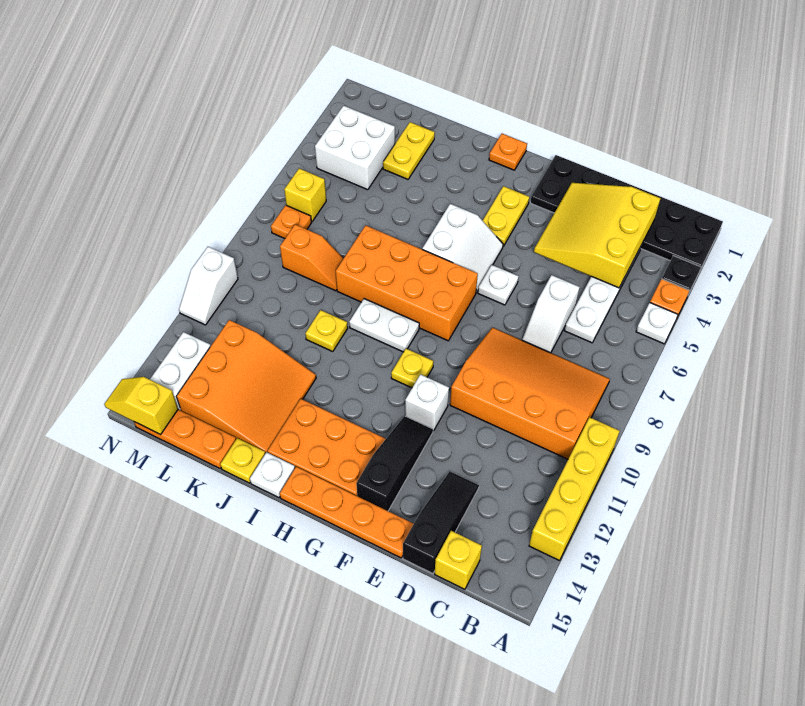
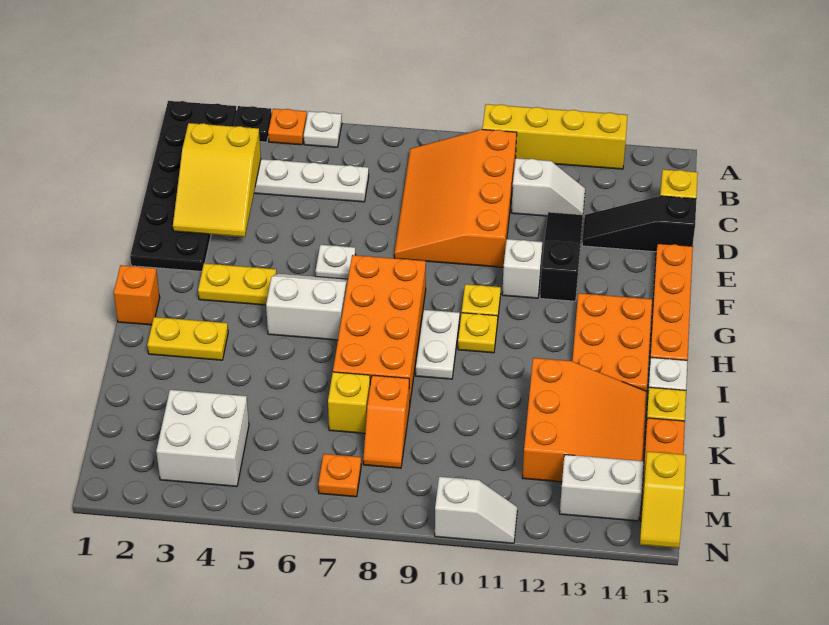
yellow slope C2:E4 level 2 top C -> yellow slope C2:E3 level 2 top C
white slope D6:D7 level 1 top 6 -> white slope C11:C12 level 1 top 11
black slope F12:F14 level 1 top 14 -> black slope D12:F12 level 1 top F
orange plate H1 level 1 -> orange brick H1 level 1
yellow plate J10 level 1 -> yellow plate H10 level 1
orange slope J12:L14 level 1 top L -> orange slope J12:L14 level 1 top 12
yellow plate K2:K3 level 1 -> yellow plate I2:I3 level 1
orange slope K8:L8 level 1 top L -> orange slope K8:L8 level 1 top K
yellow brick M6 level 1 -> yellow brick K7 level 1

